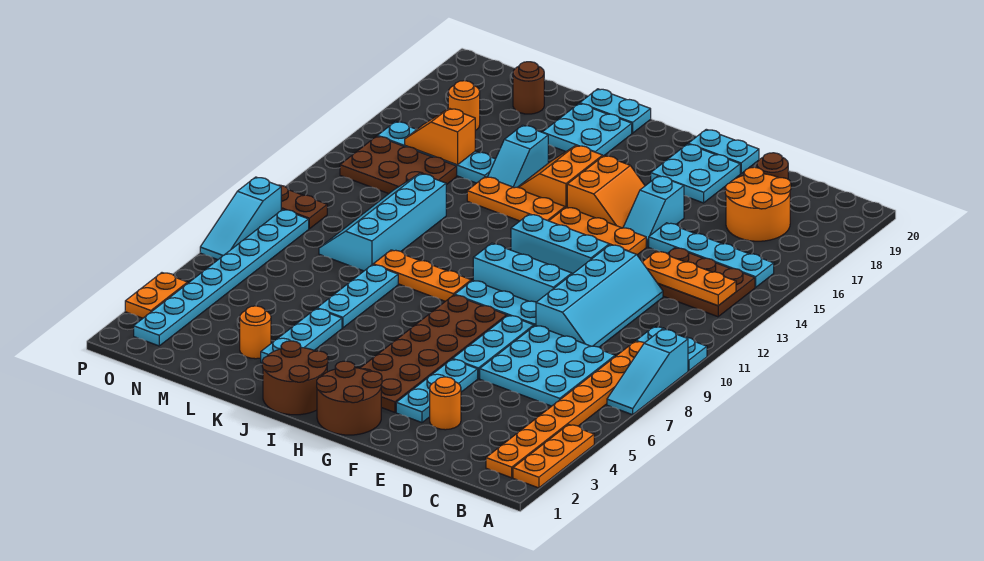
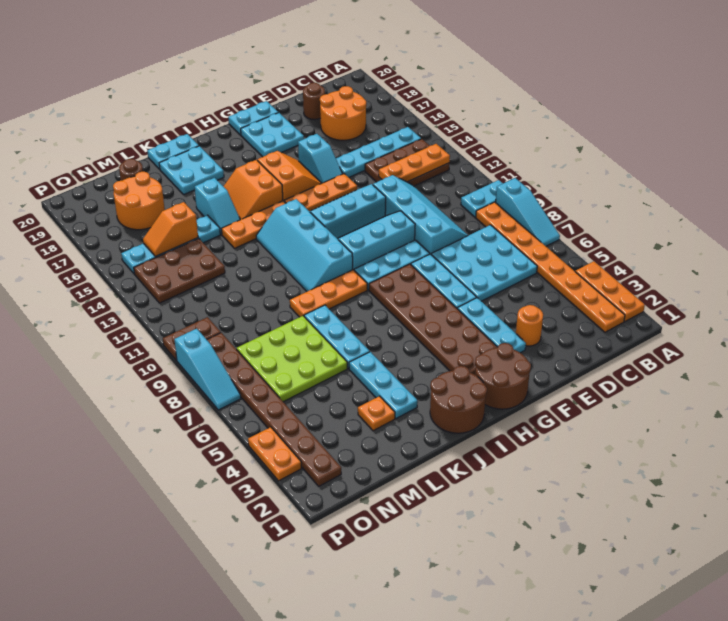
orange round brick L3 level 1 -> orange plate L3 level 1
none -> lime plate L6:N8 level 1
cyan slope L9:M12 level 1 top L -> cyan slope I10:J13 level 1 top I
orange round brick N17 level 1 -> orange round brick M17:N18 level 1
cyan plate O2:O9 level 1 -> brown plate O2:O9 level 1

